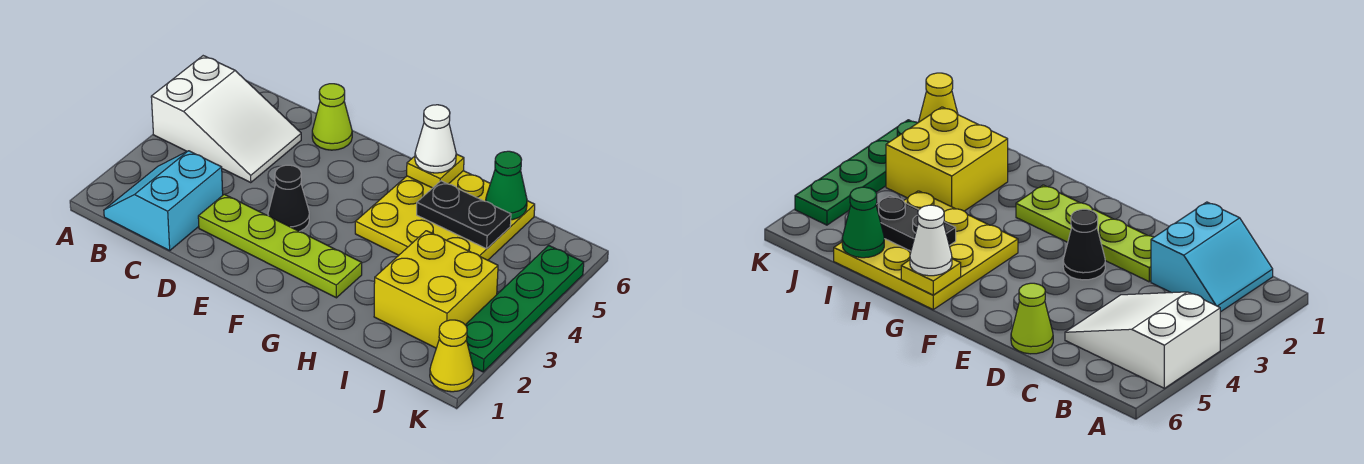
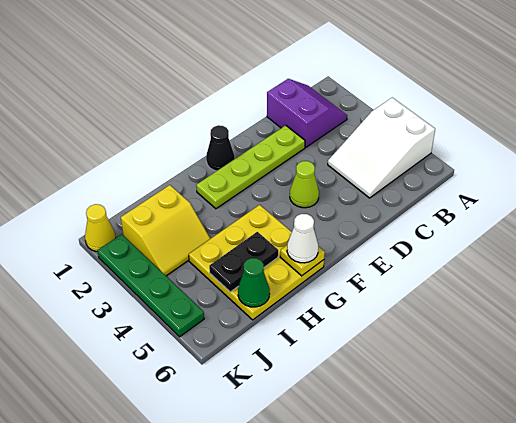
cyan slope B1:C2 level 1 top C -> purple slope B1:C2 level 1 top C
lime cone D6 level 1 -> lime cone E4 level 1
black cone E3 level 1 -> black cone F1 level 1
yellow brick I2:J3 level 1 -> yellow slope I2:J3 level 1 top 2

